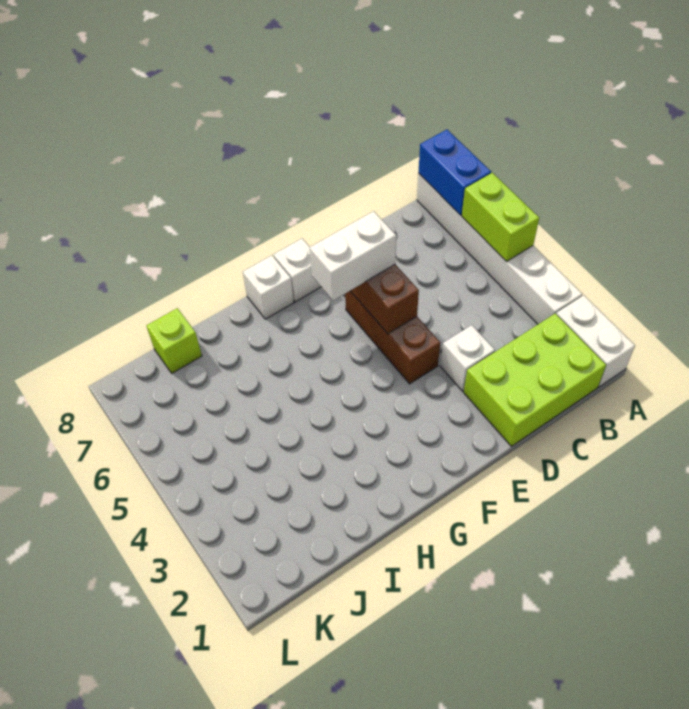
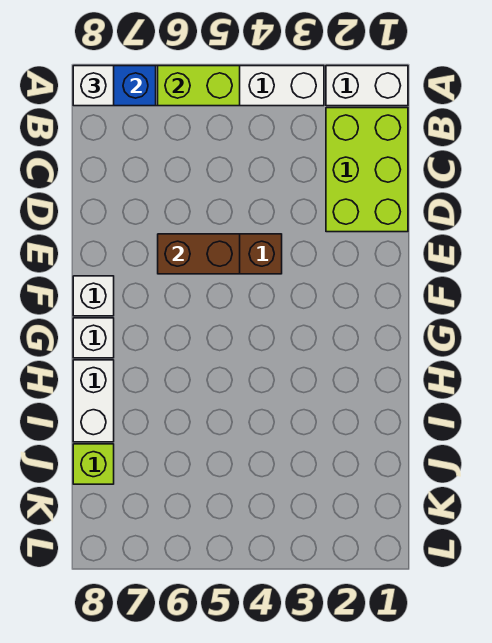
white brick D3 level 1 -> white brick A8 level 3
white brick E6:F6 level 3 -> white brick H8:I8 level 1

